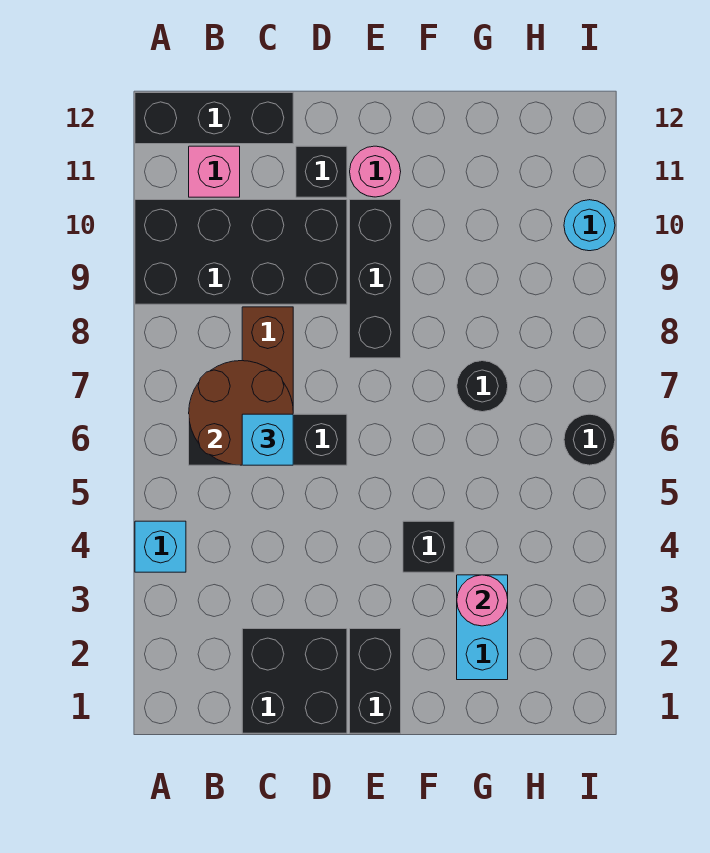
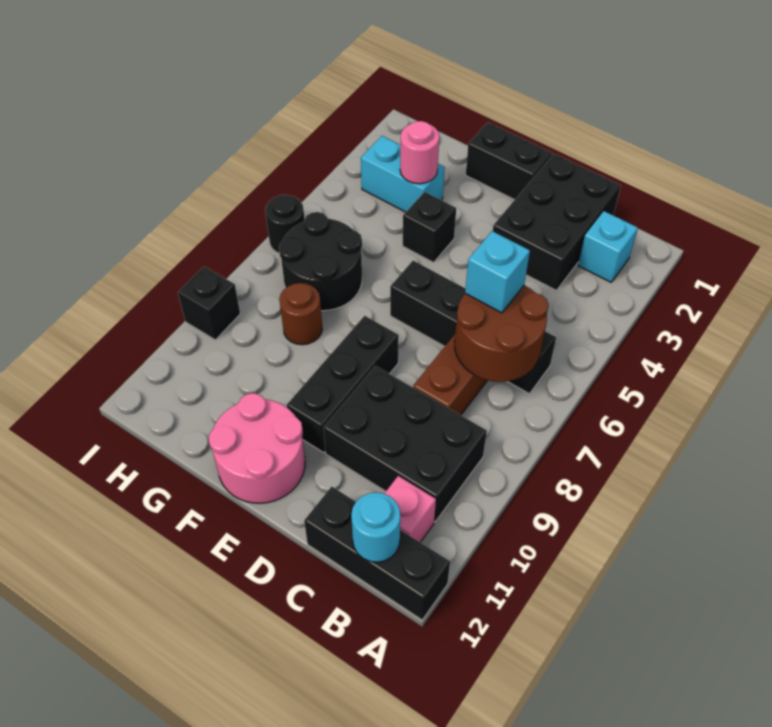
cyan brick A4 level 1 -> cyan brick B2 level 1
black brick A9:D10 level 1 -> black brick B9:D10 level 1
black brick B6:D6 level 1 -> black brick B6:E6 level 1
black brick C1:D2 level 1 -> black brick C1:D3 level 1
black brick D11 level 1 -> black brick I9 level 1
black brick E1:E2 level 1 -> black brick E1:F1 level 1
pink round brick E11 level 1 -> pink round brick E11:F12 level 1
cyan brick G2:G3 level 1 -> cyan brick G3:H3 level 1
black round brick G7 level 1 -> black round brick G6:H7 level 1
none -> brown round brick G8 level 1
cyan round brick I10 level 1 -> cyan round brick B12 level 2

